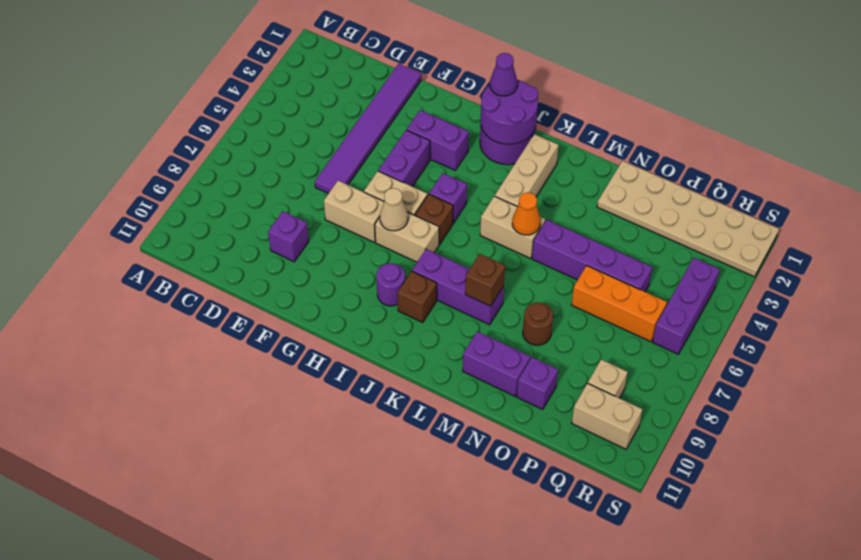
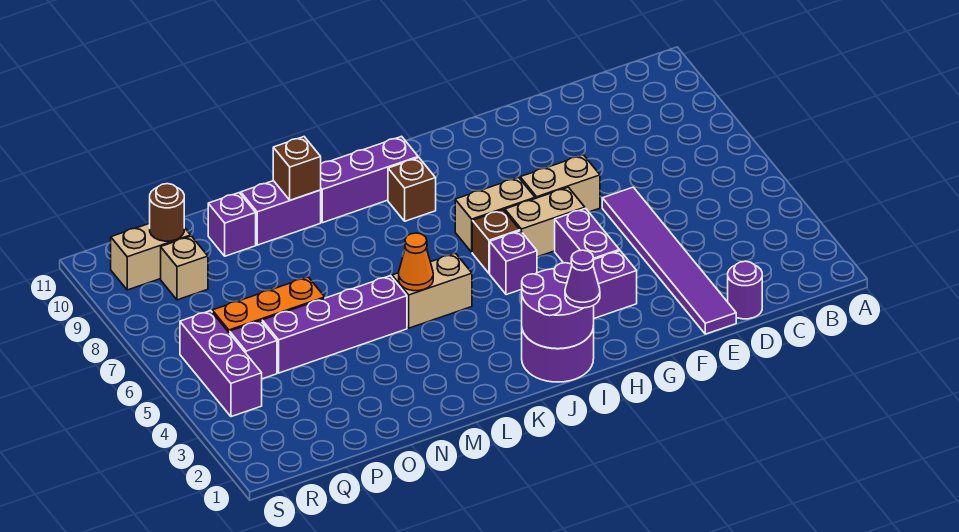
purple brick E9 level 1 -> purple brick Q5 level 1
tan cone H7 level 2 -> none
purple round brick I9 level 1 -> purple round brick D1 level 1
purple brick J8:L8 level 1 -> purple brick J10:L10 level 1
tan brick K2:K4 level 1 -> none
brown brick L8 level 2 -> brown brick M10 level 2
tan plate N1:S2 level 1 -> none
brown round brick N8 level 1 -> brown round brick Q10 level 2

